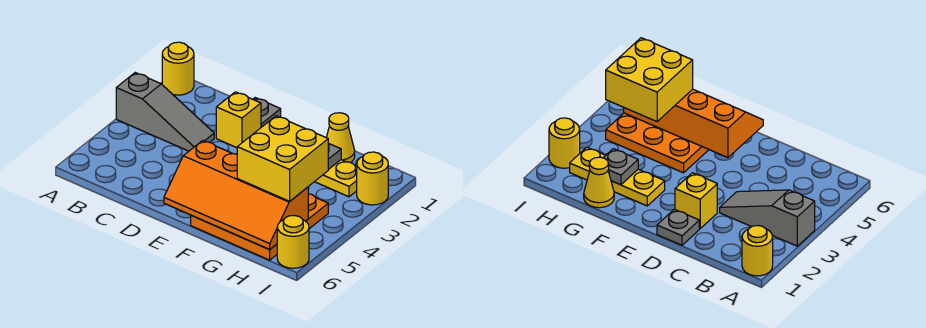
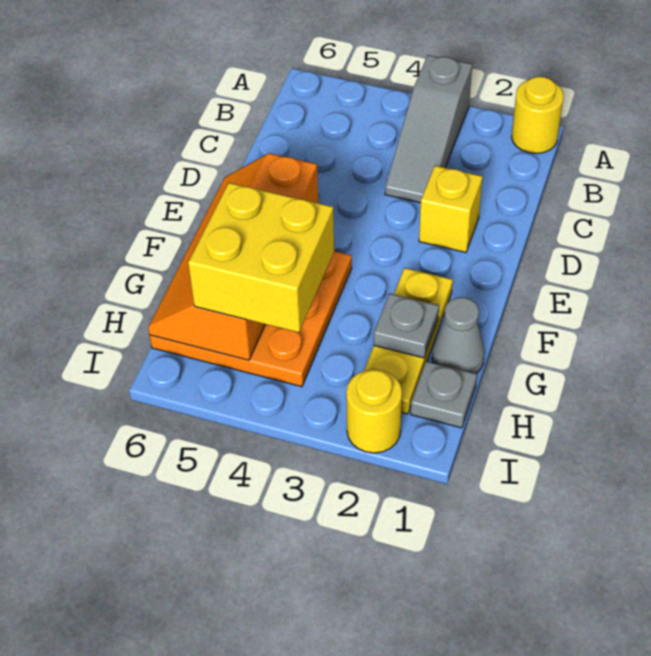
grey plate D1 level 1 -> grey plate H1 level 1
yellow cone G1 level 1 -> grey cone G1 level 1
yellow round brick I6 level 1 -> none

